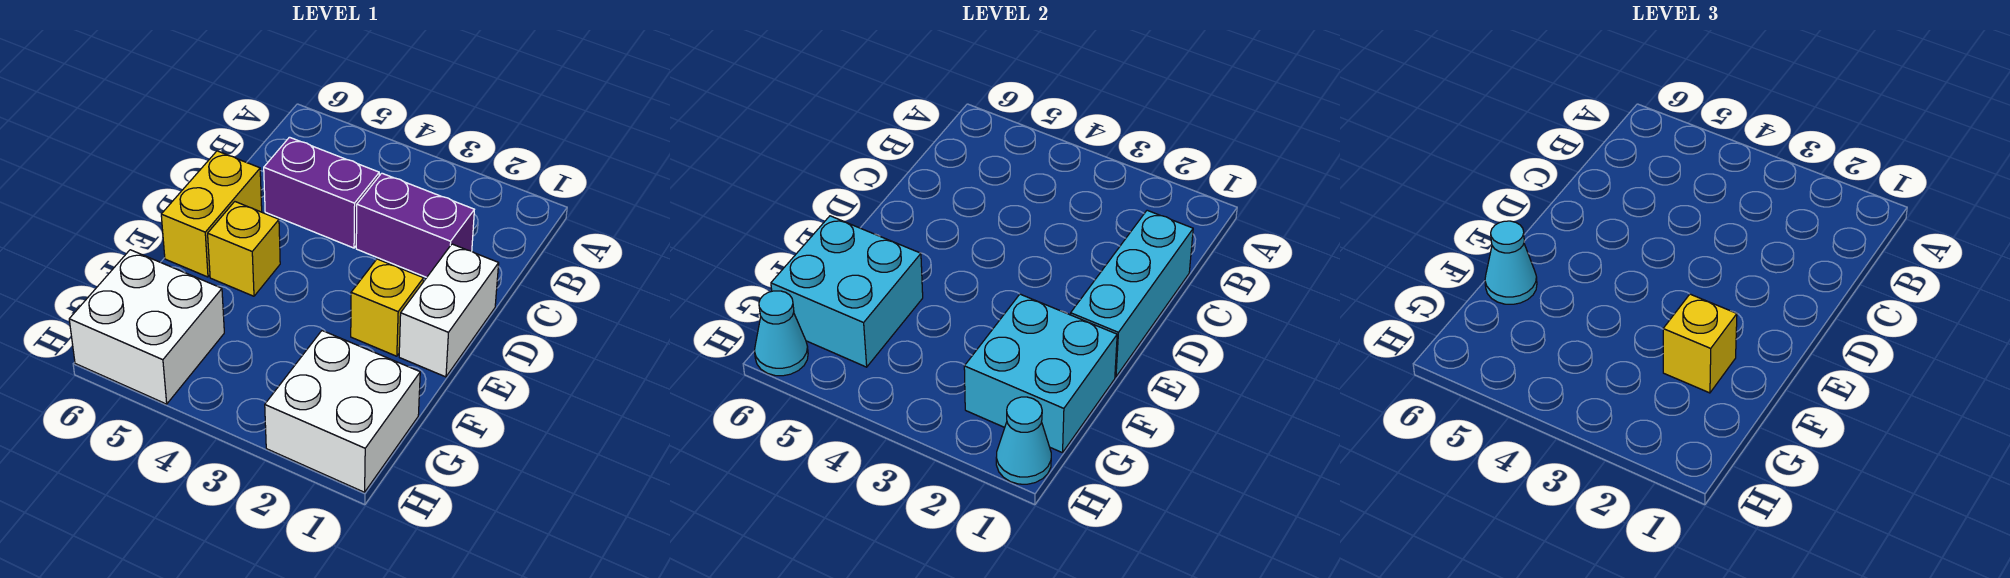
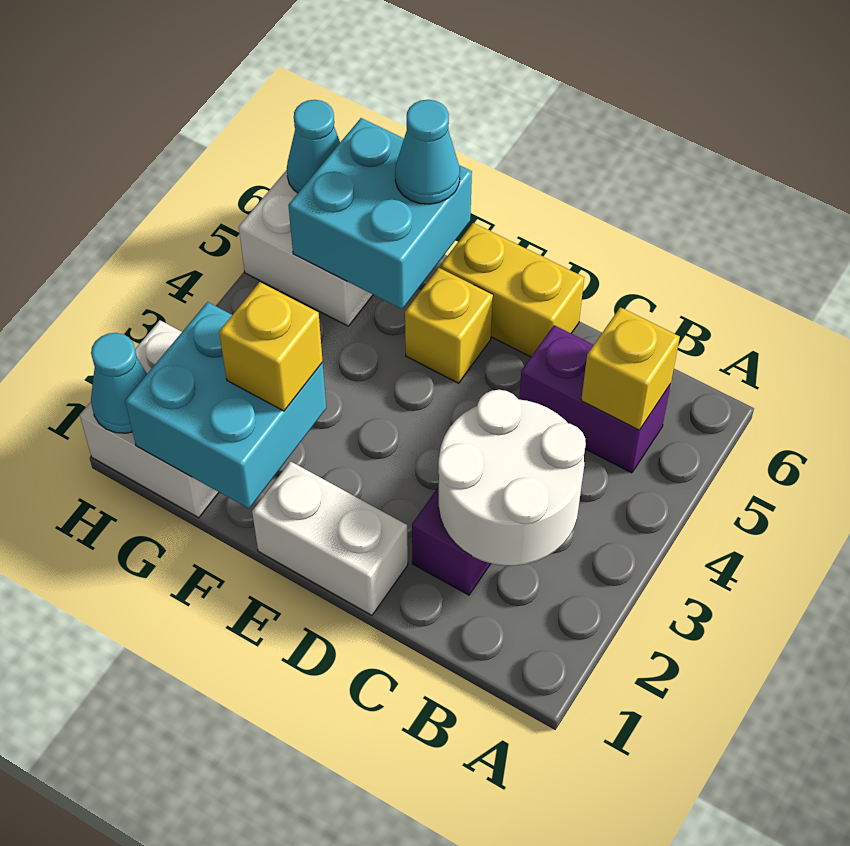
none -> white round brick B2:C3 level 2
cyan brick C1:E1 level 2 -> none
purple brick C4:C5 level 1 -> purple brick B5:C5 level 1
yellow brick E2 level 1 -> yellow brick B5 level 2

